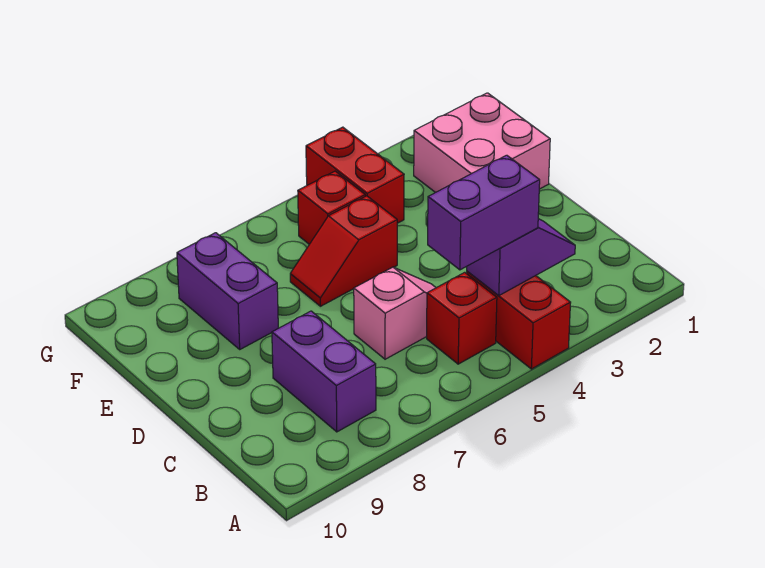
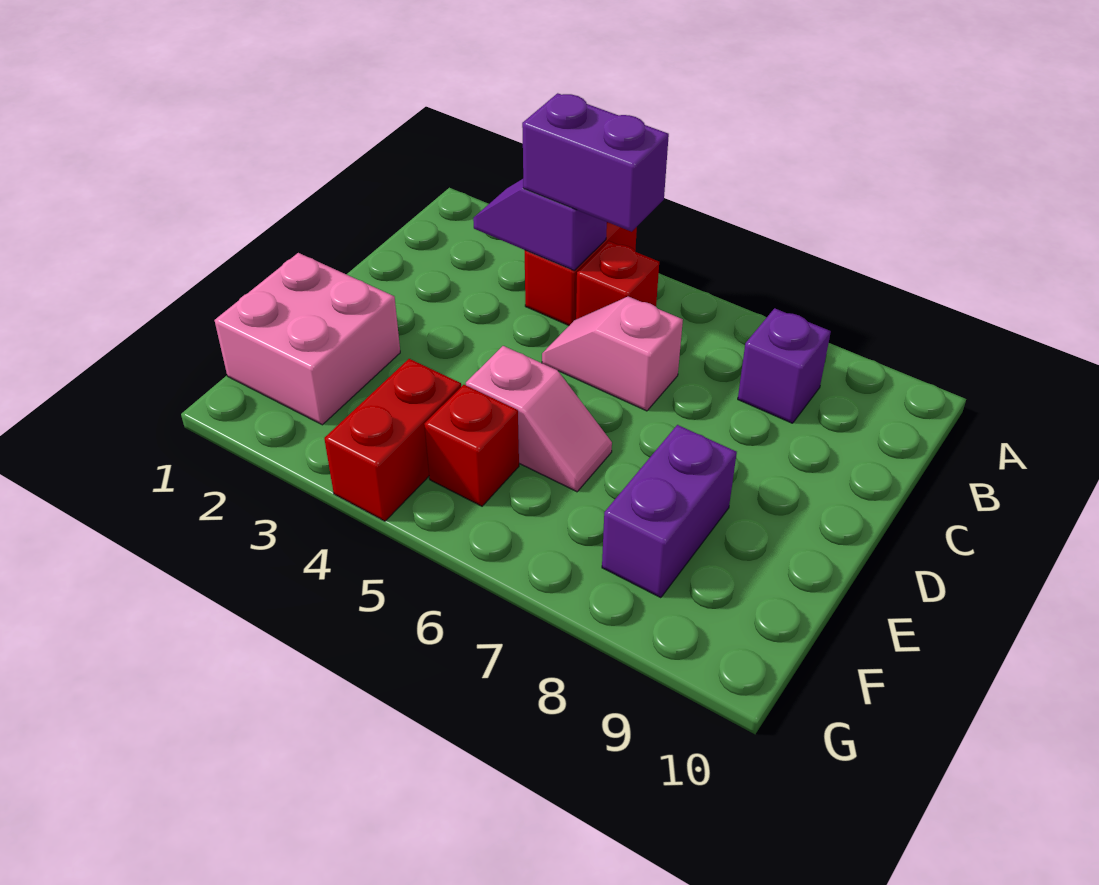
purple brick B8:C8 level 1 -> purple brick B8 level 1
red slope E5:E6 level 1 top 5 -> pink slope E5:E6 level 1 top 5

